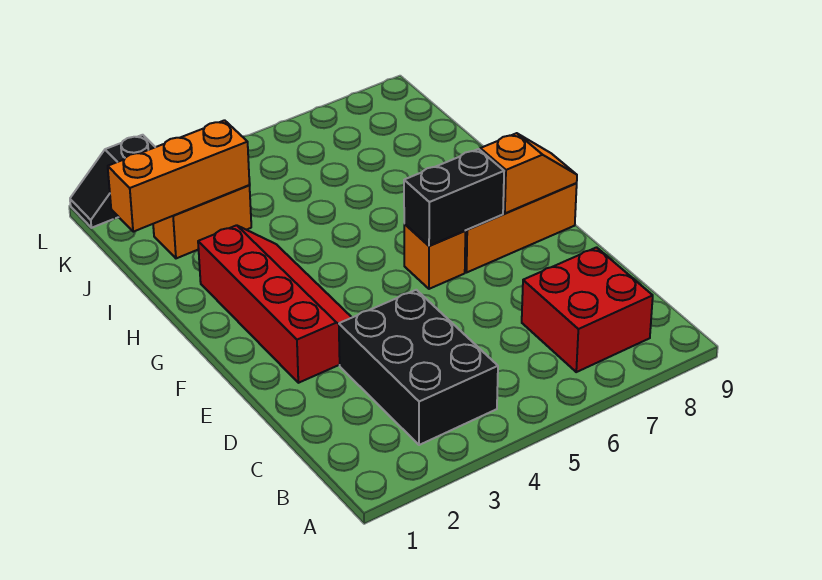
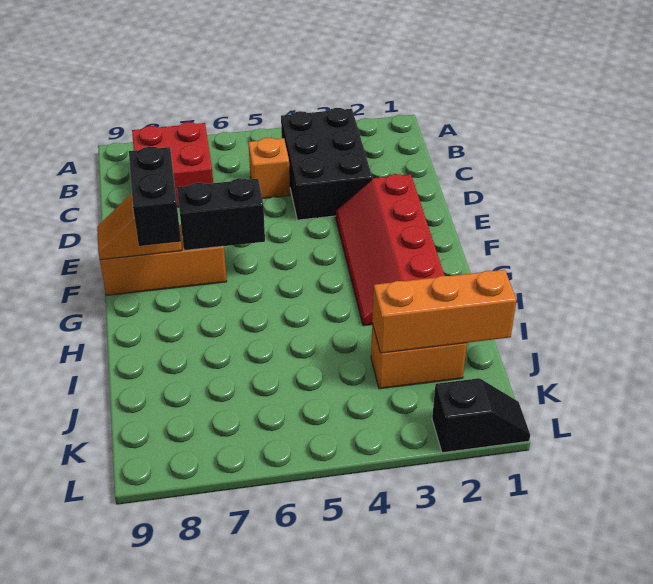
orange brick F6 level 1 -> orange brick C5 level 1
none -> black brick F8:G8 level 3

